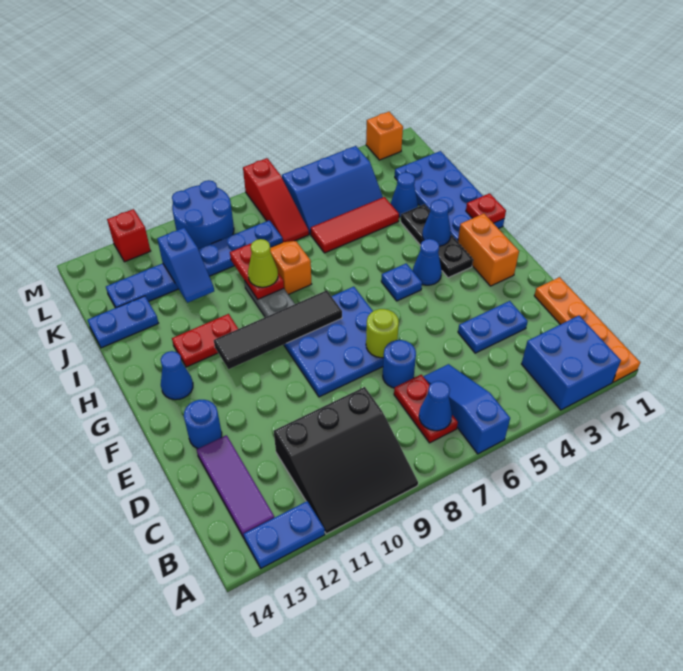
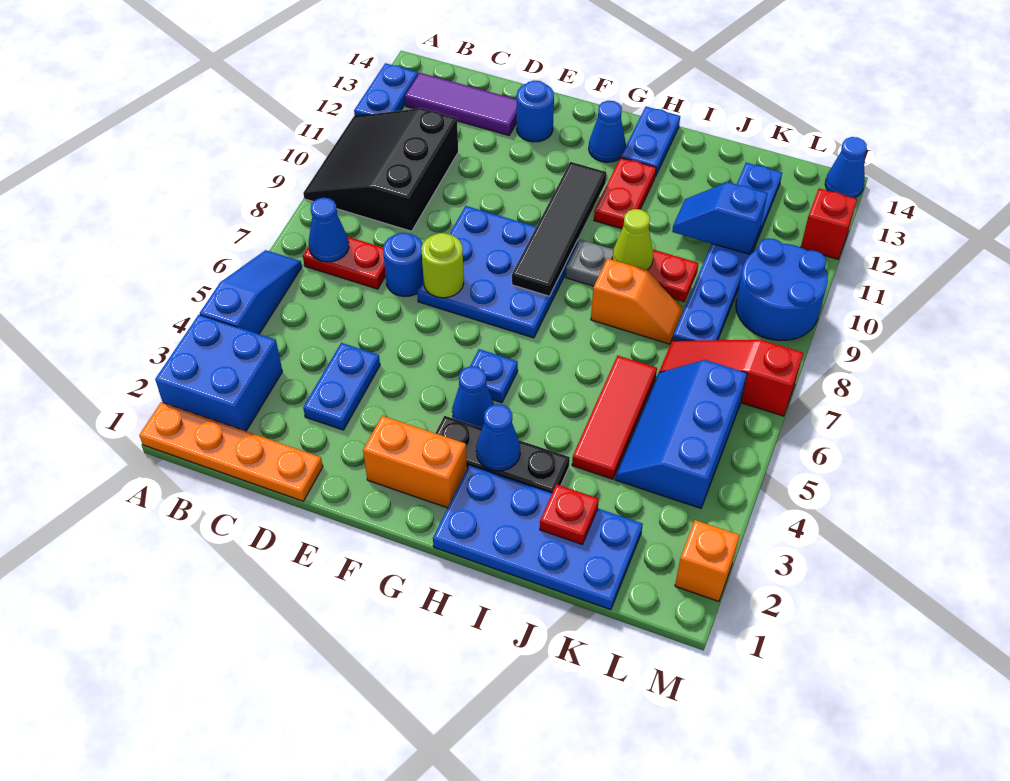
blue slope A6:C6 level 1 top A -> blue slope A4:A6 level 1 top 4
red plate H1 level 2 -> red plate J2 level 2
blue cone J3 level 1 -> blue cone M14 level 1
blue plate J13:J14 level 1 -> blue plate H13:H14 level 1

